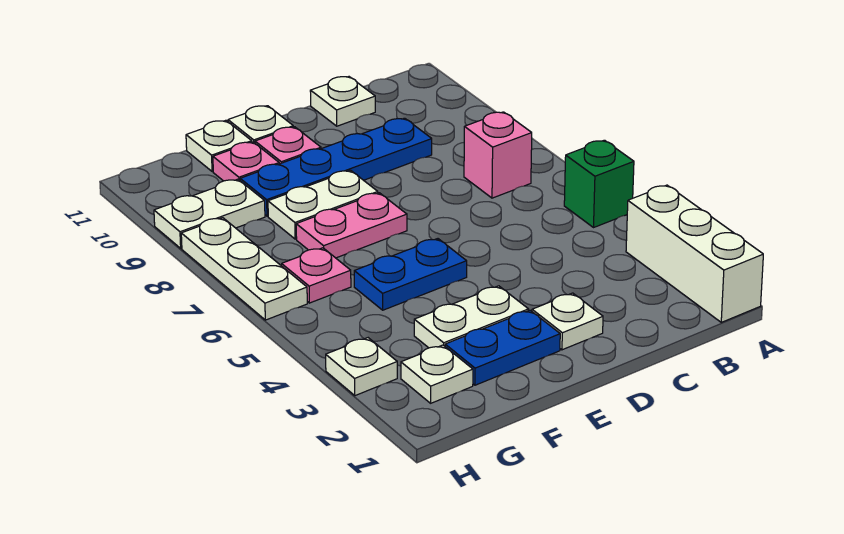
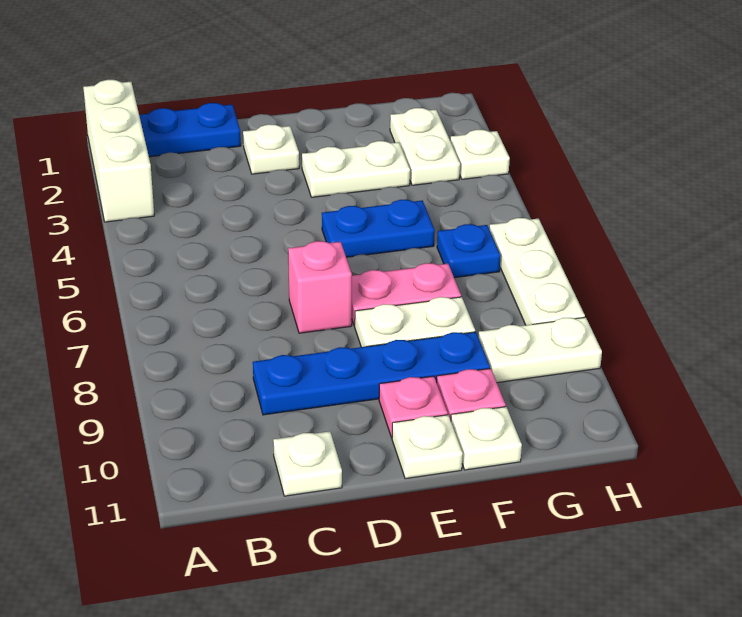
green brick A5 level 1 -> none
pink brick B7 level 1 -> pink brick D7 level 1
blue plate E2:F2 level 1 -> blue plate B1:C1 level 1
white plate G2 level 1 -> white plate G2:G3 level 1
pink plate G6 level 1 -> blue plate G6 level 1

